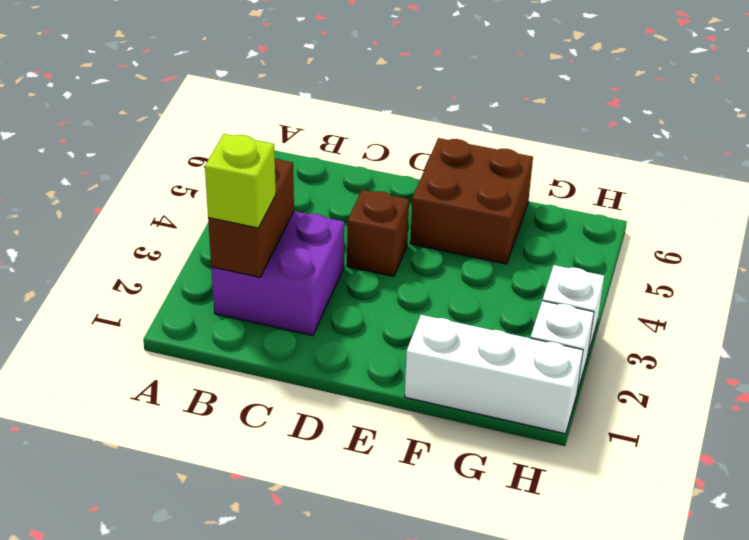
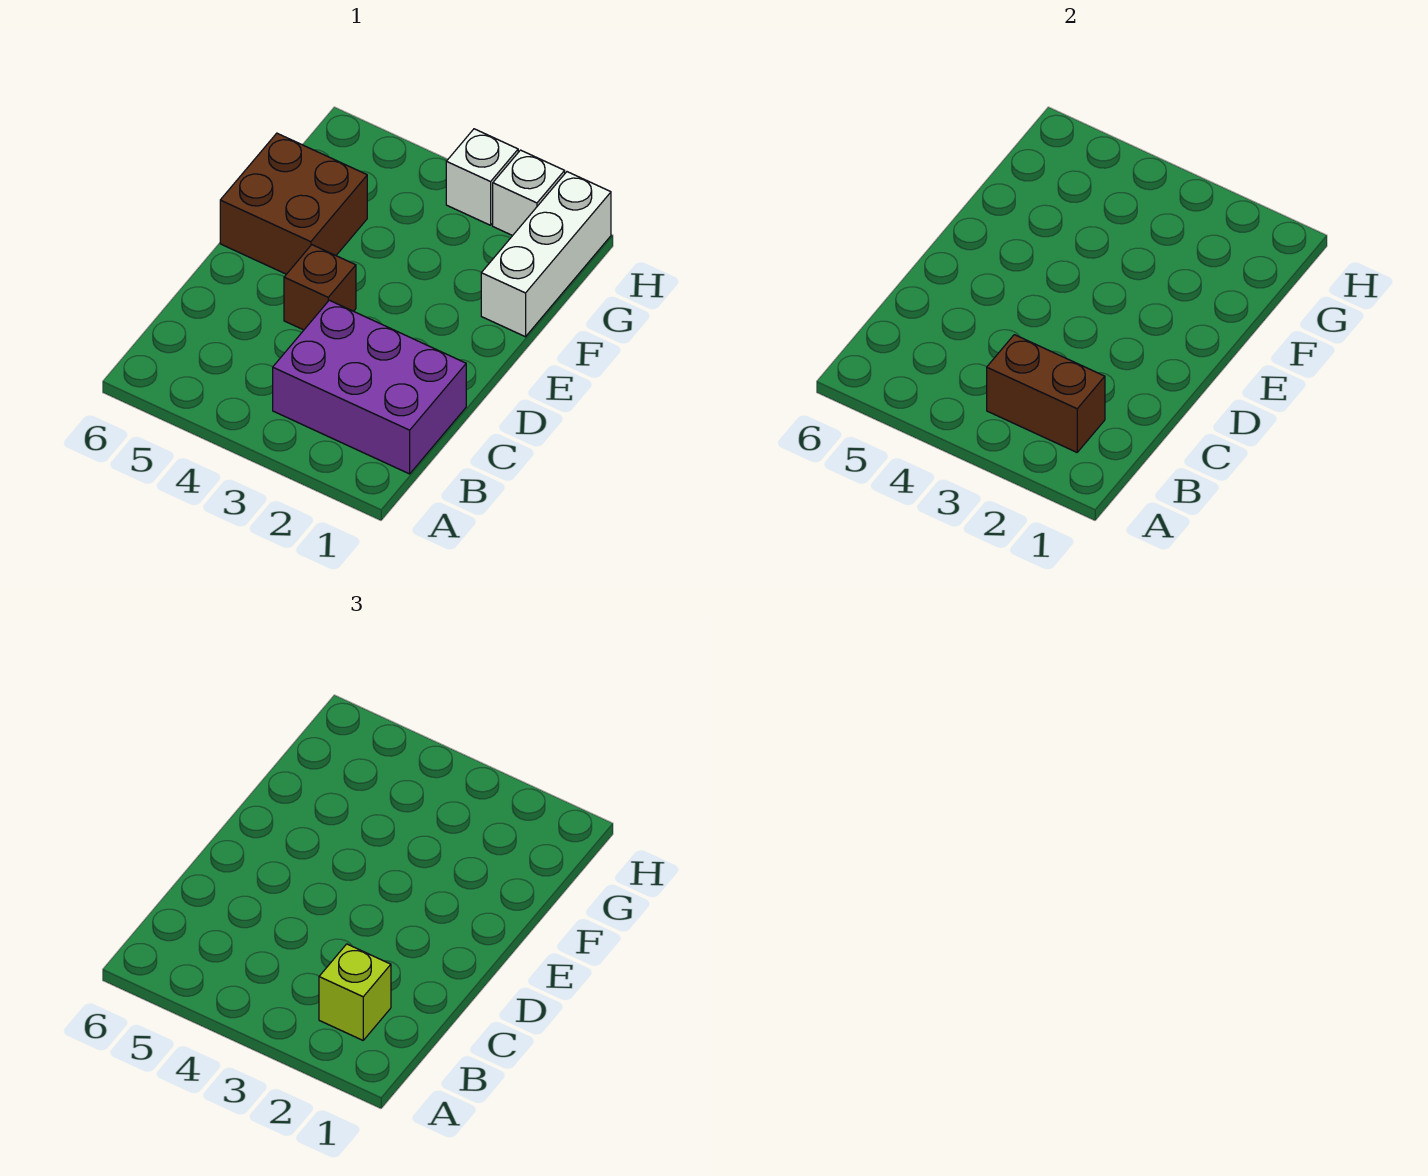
purple brick B2:C3 level 1 -> purple brick B1:C3 level 1

